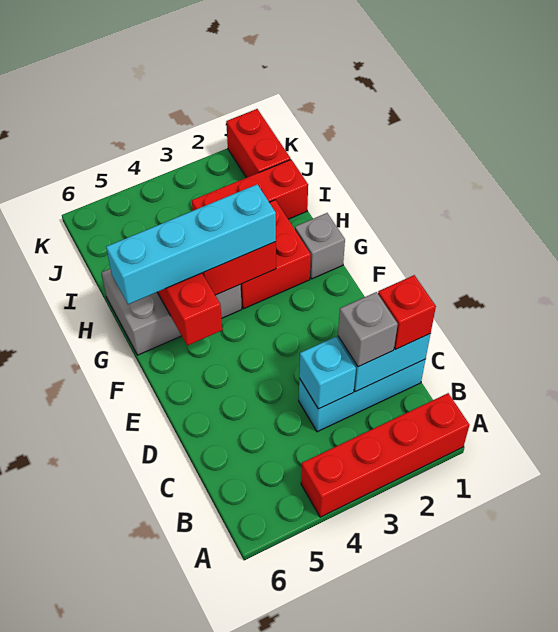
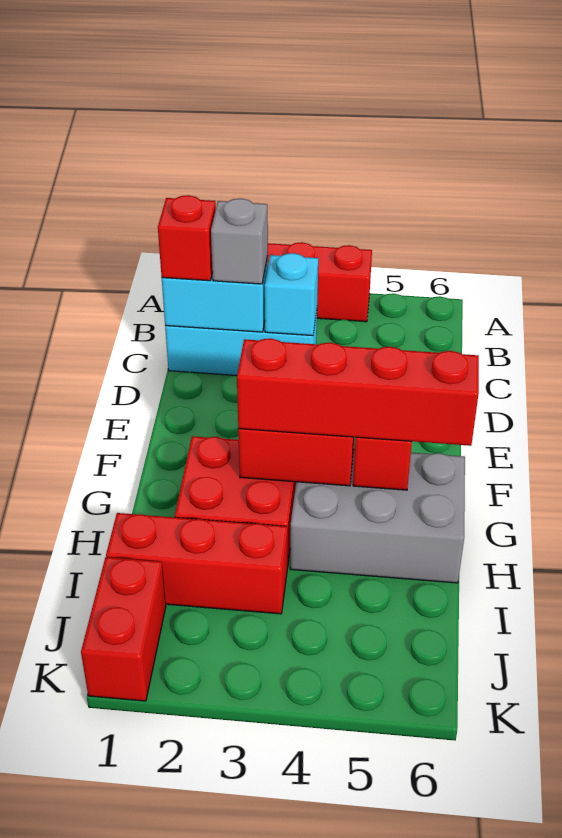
grey brick G1 level 1 -> none
cyan brick G3:G6 level 3 -> red brick G3:G6 level 3

